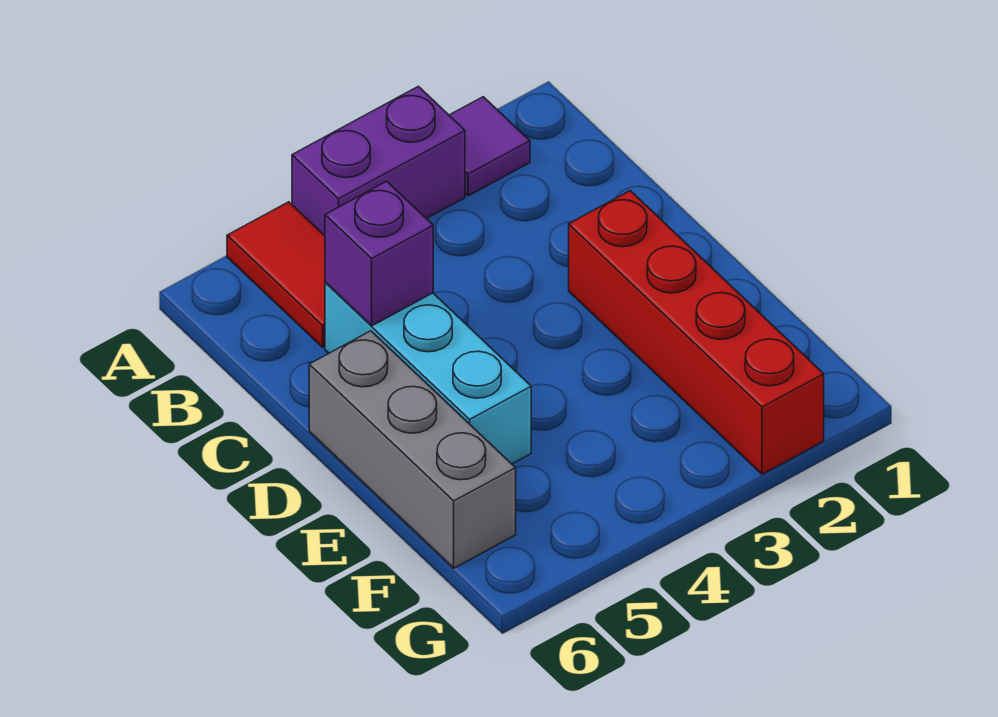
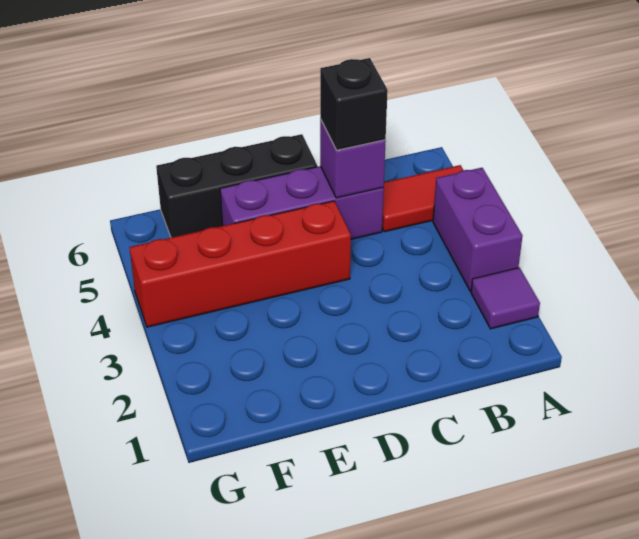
cyan brick C5:E5 level 1 -> purple brick C5:E5 level 1
none -> black brick C5 level 3
red brick D2:G2 level 1 -> red brick D4:G4 level 1
grey brick D6:F6 level 1 -> black brick D6:F6 level 1

